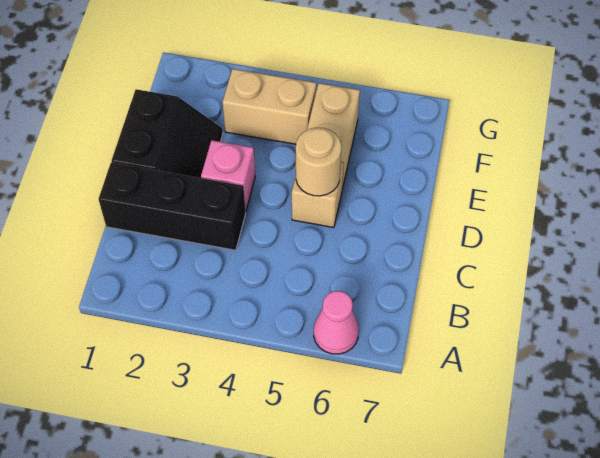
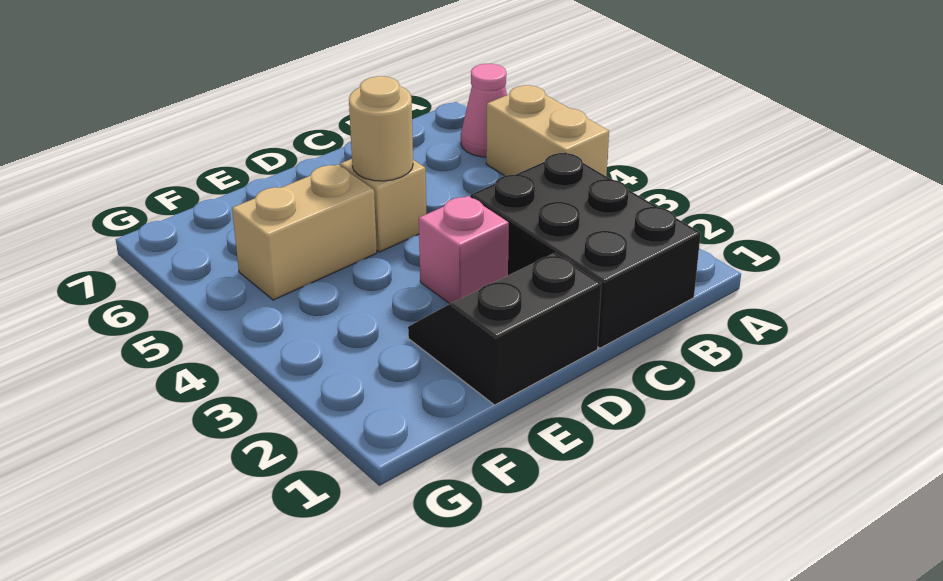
black brick C1:C3 level 1 -> black brick B1:C3 level 1
tan brick F3:F4 level 1 -> tan brick A4:A5 level 1

